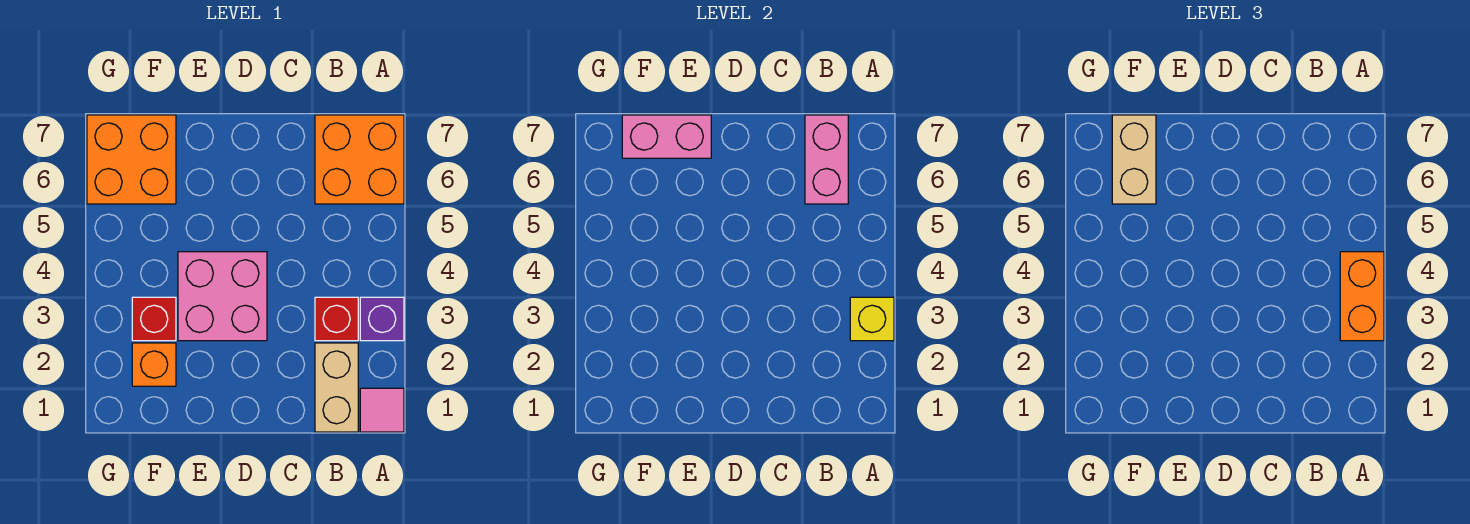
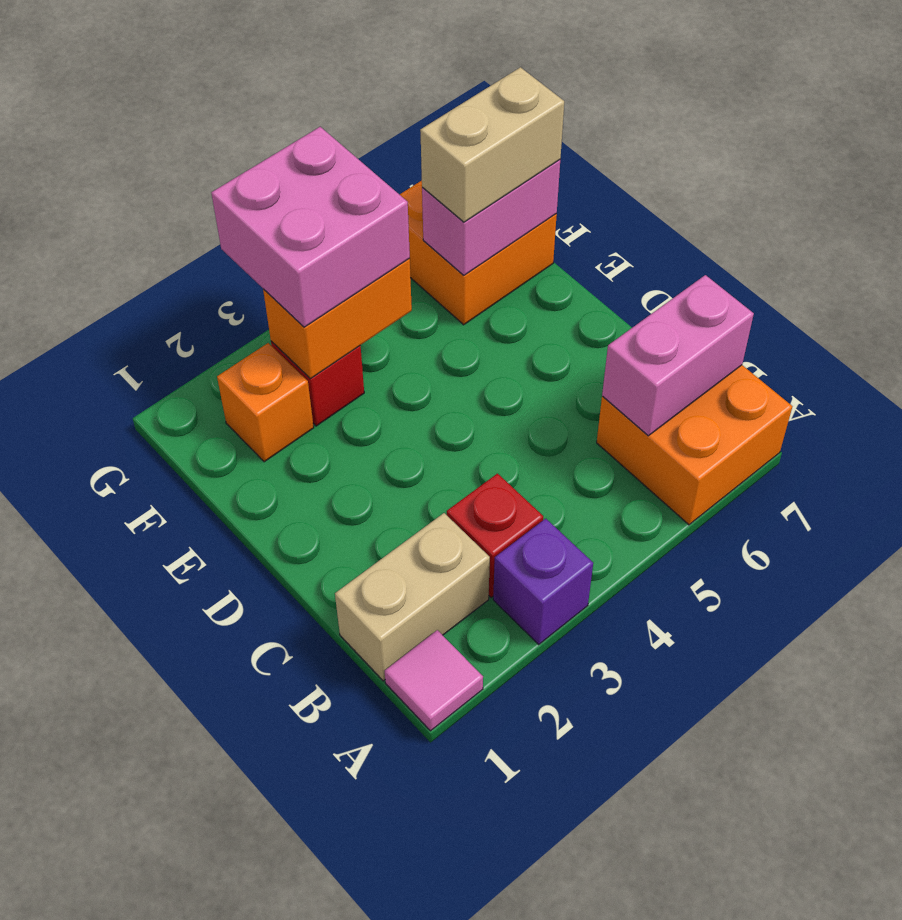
yellow brick A3 level 2 -> none
orange brick A3:A4 level 3 -> orange brick F3:F4 level 2
pink brick D3:E4 level 1 -> pink brick F3:G4 level 3
pink brick E7:F7 level 2 -> pink brick F6:F7 level 2

